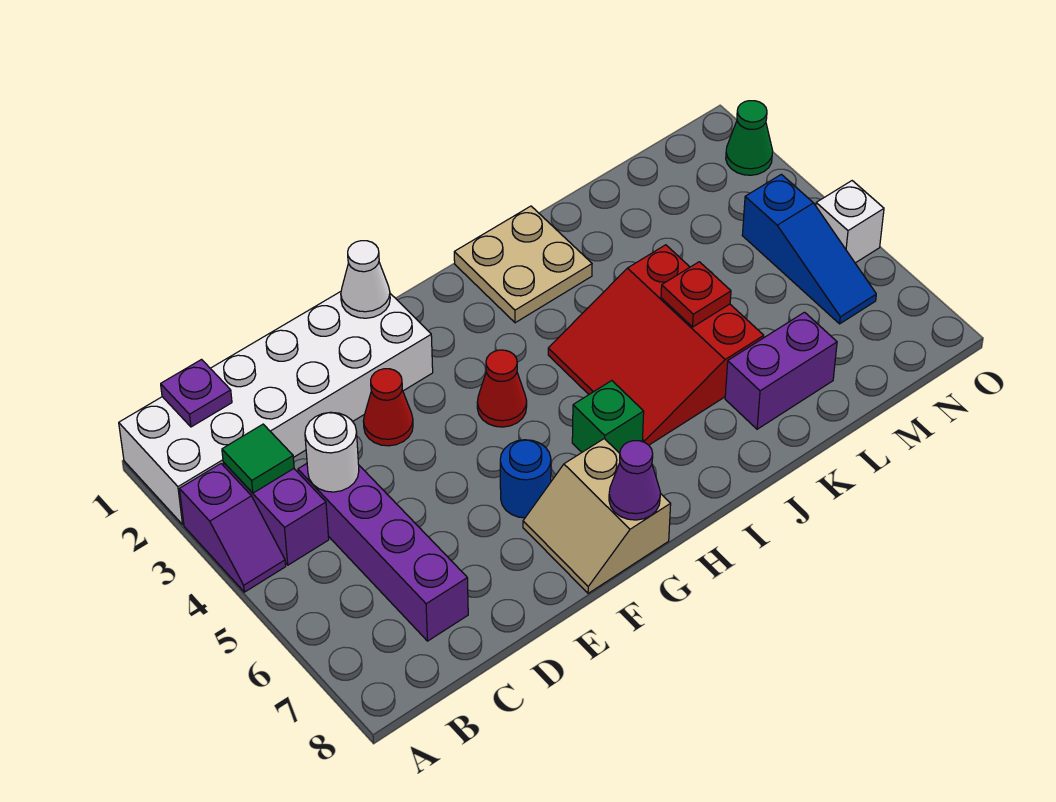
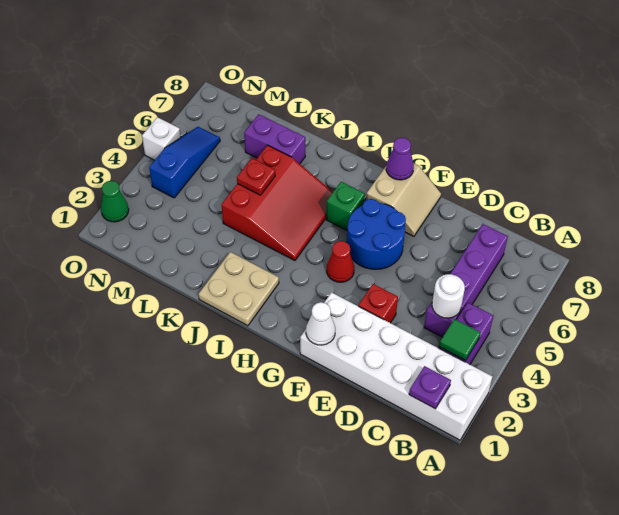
purple slope A3:A4 level 1 top 3 -> none
red cone E3 level 1 -> red brick E3 level 1
blue round brick F6 level 1 -> blue round brick F5:G6 level 1

